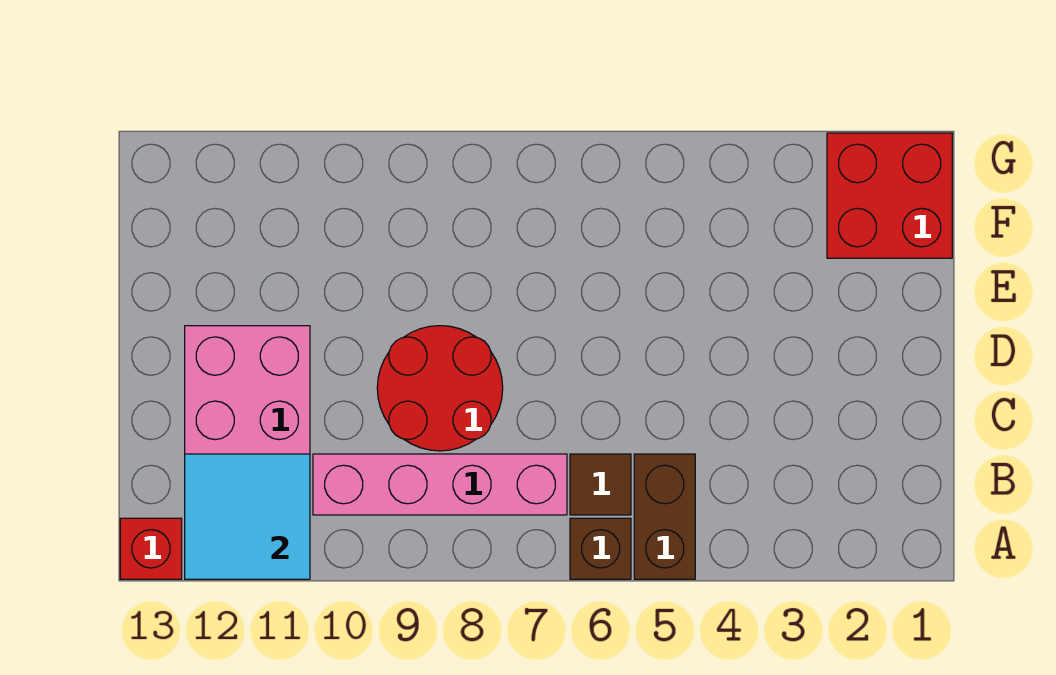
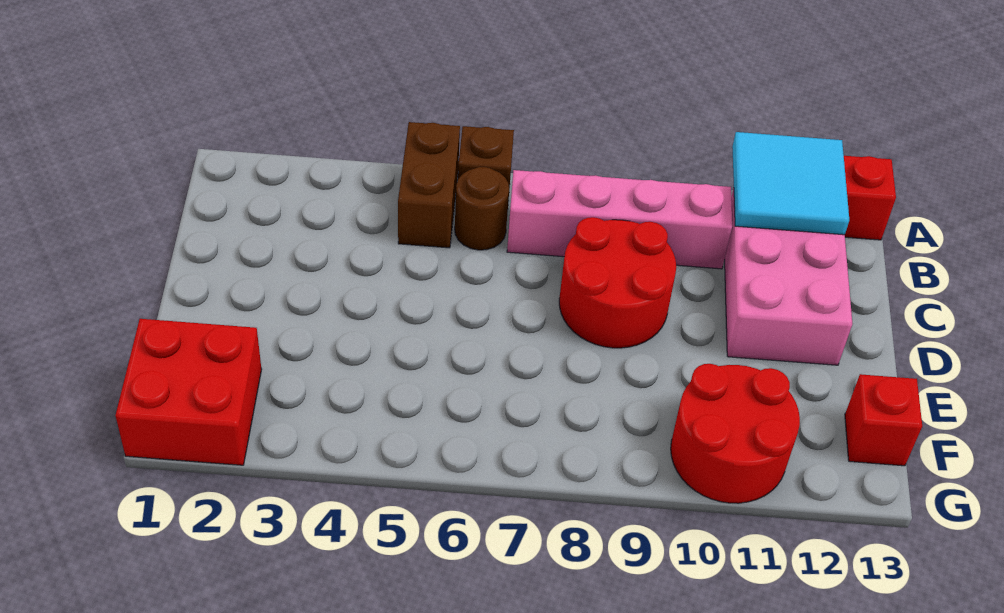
brown tile B6 level 1 -> brown round brick B6 level 1
none -> red round brick F10:G11 level 1
none -> red brick F13 level 1

